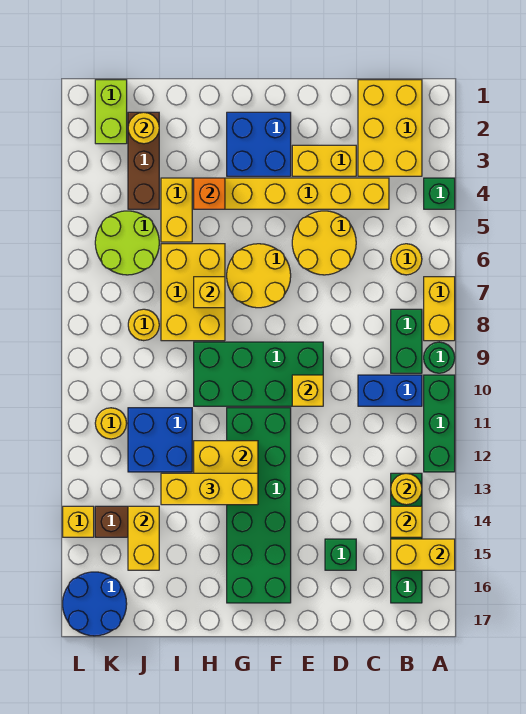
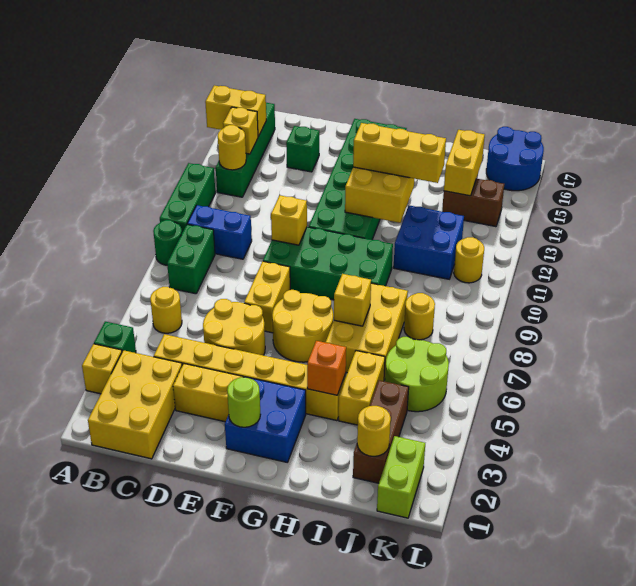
yellow brick A7:A8 level 1 -> yellow brick E7:E8 level 1
none -> lime round brick F2 level 2
yellow brick L14 level 1 -> yellow brick A3 level 1

